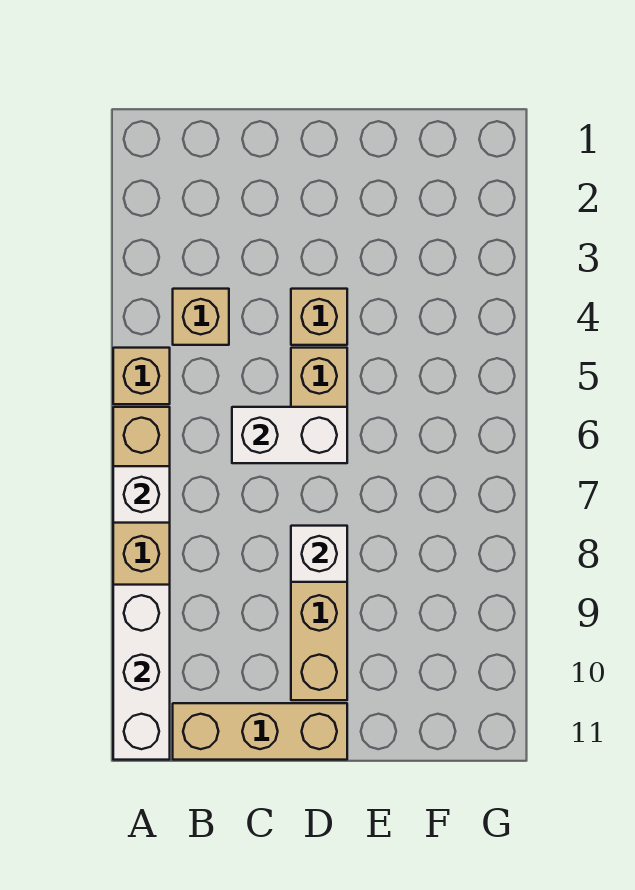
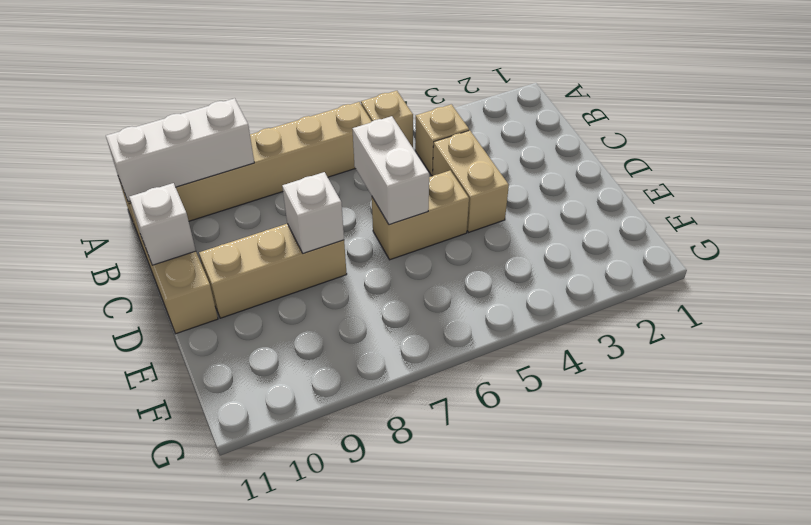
white brick A7 level 2 -> white brick C11 level 2
tan brick D4 level 1 -> tan brick C4:D4 level 1

